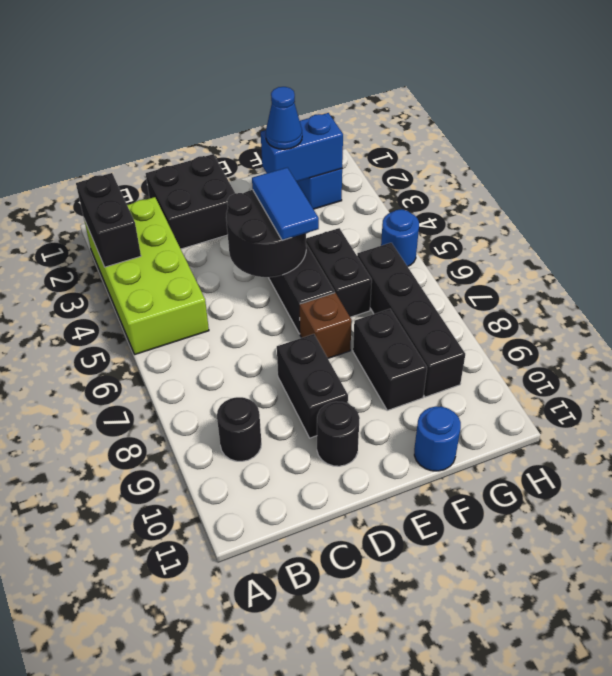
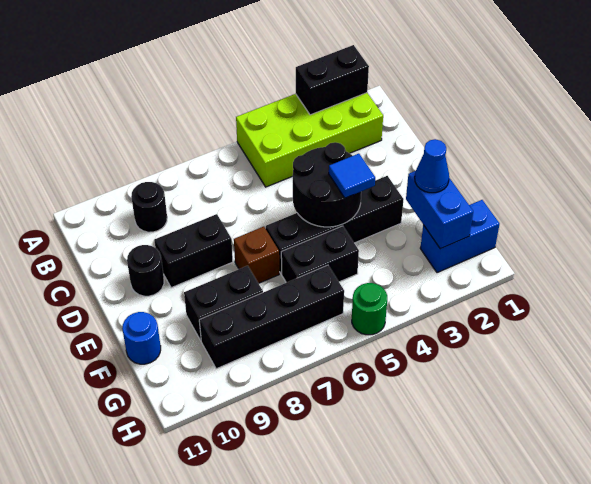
black brick C1:D2 level 1 -> none
blue tile E4:E5 level 3 -> blue tile E4 level 3
blue round brick H5 level 1 -> green round brick H5 level 1

